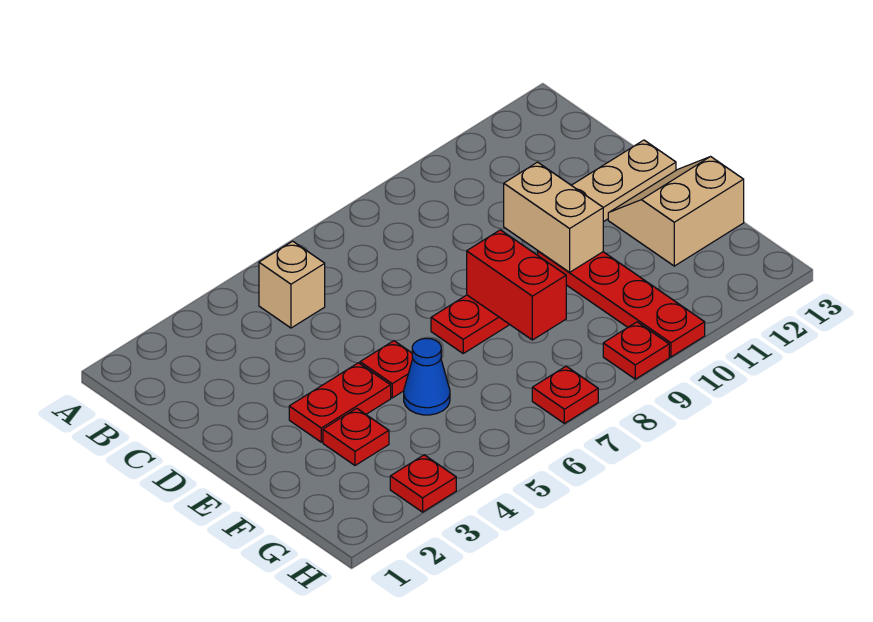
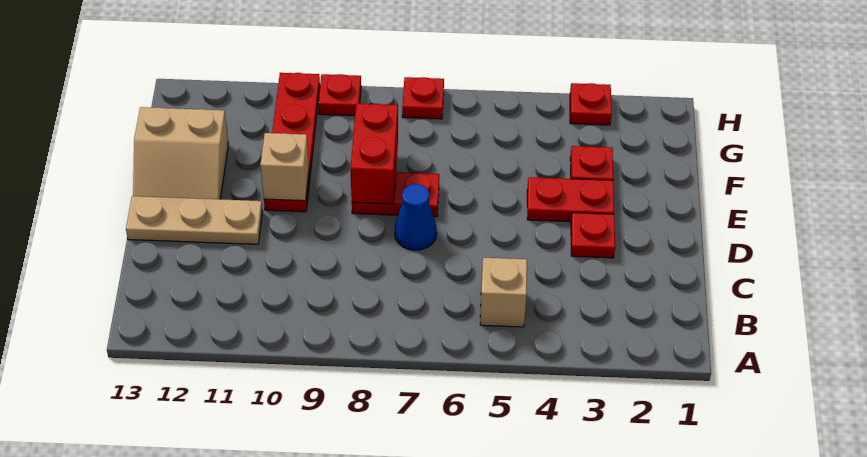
tan brick D10:E10 level 2 -> tan brick E10 level 2
red plate E5 level 1 -> red plate D3 level 1
blue cone F5 level 1 -> blue cone D7 level 1

